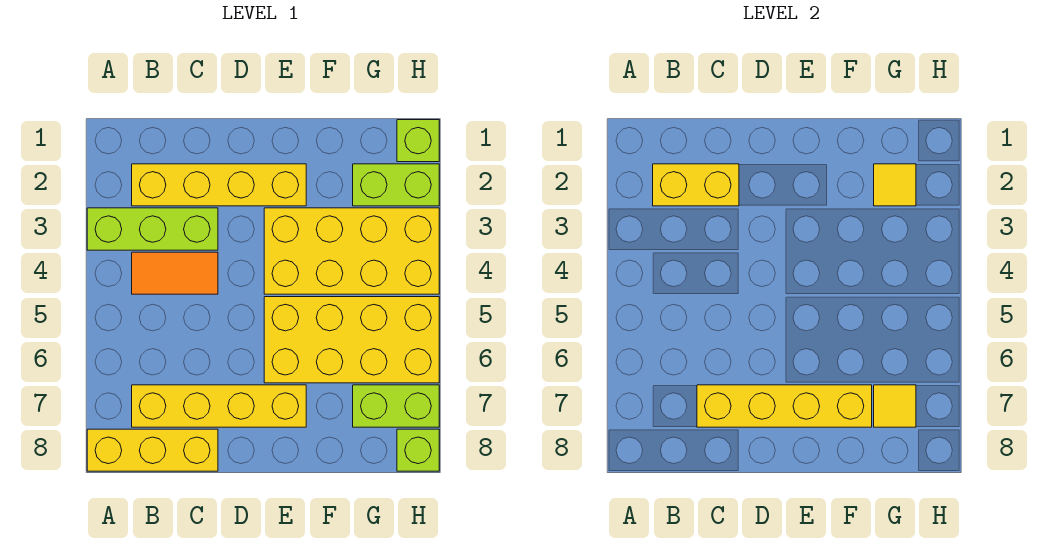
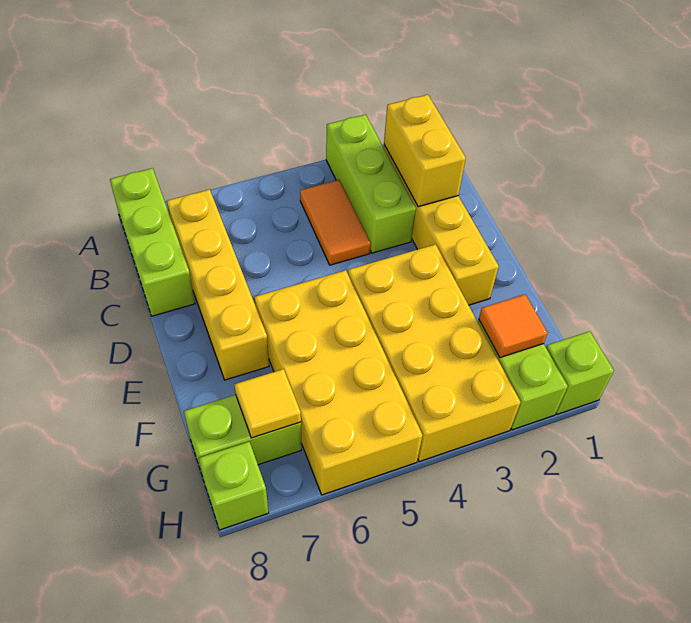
yellow brick A8:C8 level 1 -> lime brick A8:C8 level 1
yellow brick C7:F7 level 2 -> none
yellow tile G2 level 2 -> orange tile G2 level 2
lime brick G7:H7 level 1 -> lime brick G7:G8 level 1

